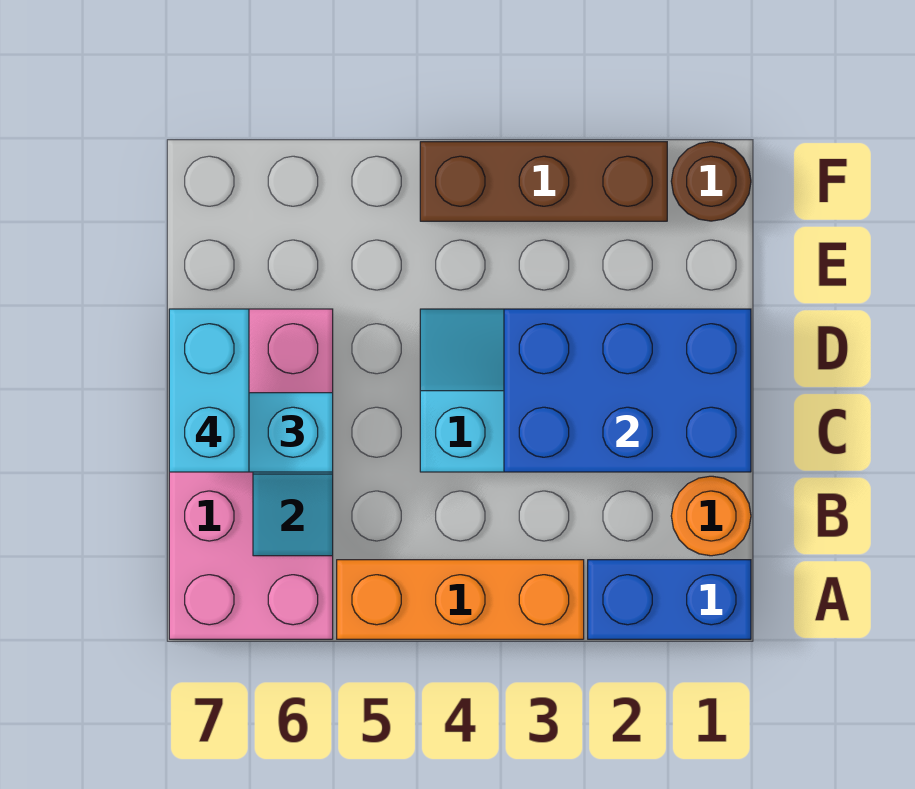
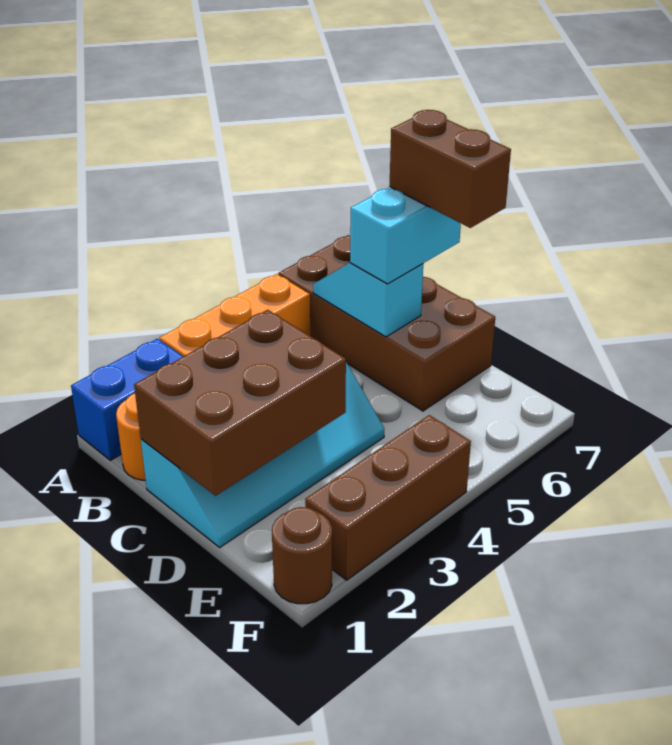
pink brick A6:D7 level 1 -> brown brick A6:D7 level 1
blue brick C1:D3 level 2 -> brown brick C1:D3 level 2
cyan brick C7:D7 level 4 -> brown brick C7:D7 level 4

